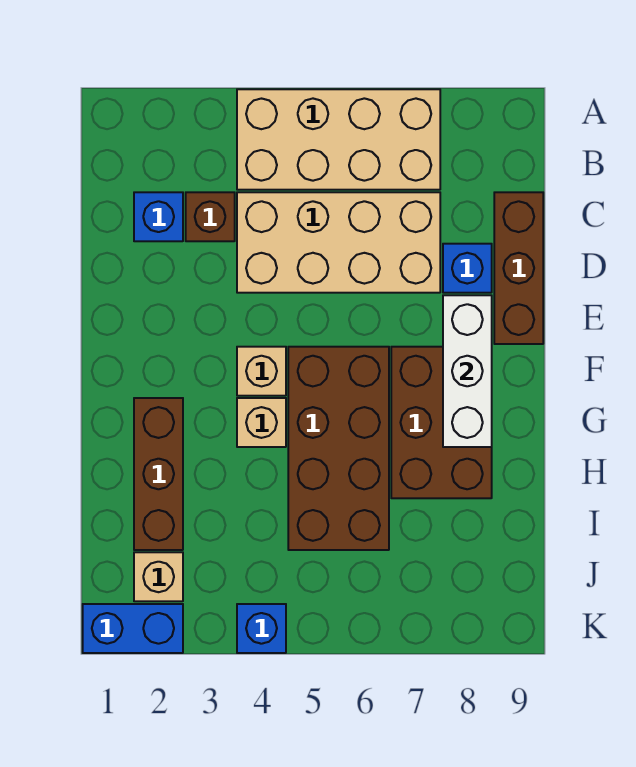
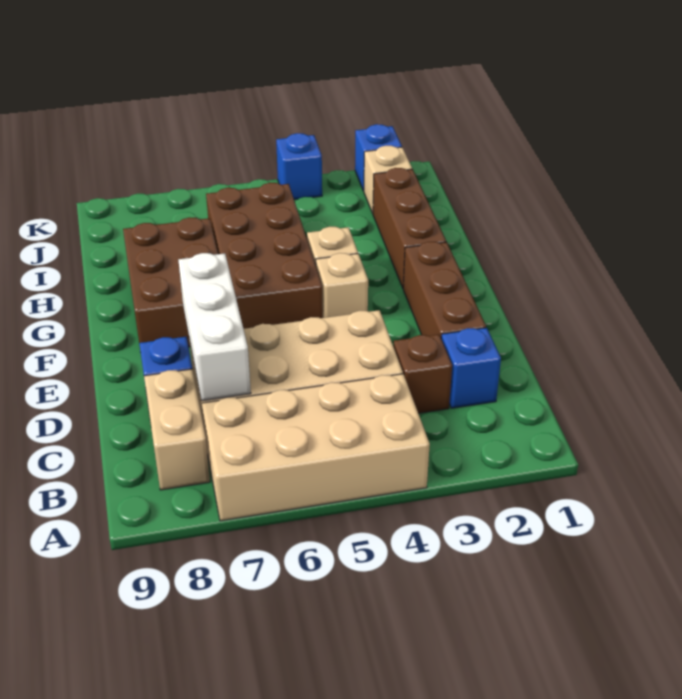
none -> tan brick B8:C8 level 1
brown brick C9:E9 level 1 -> brown brick D2:F2 level 1
white brick E8:G8 level 2 -> white brick C7:E7 level 2
blue brick K1:K2 level 1 -> blue brick K2 level 1

